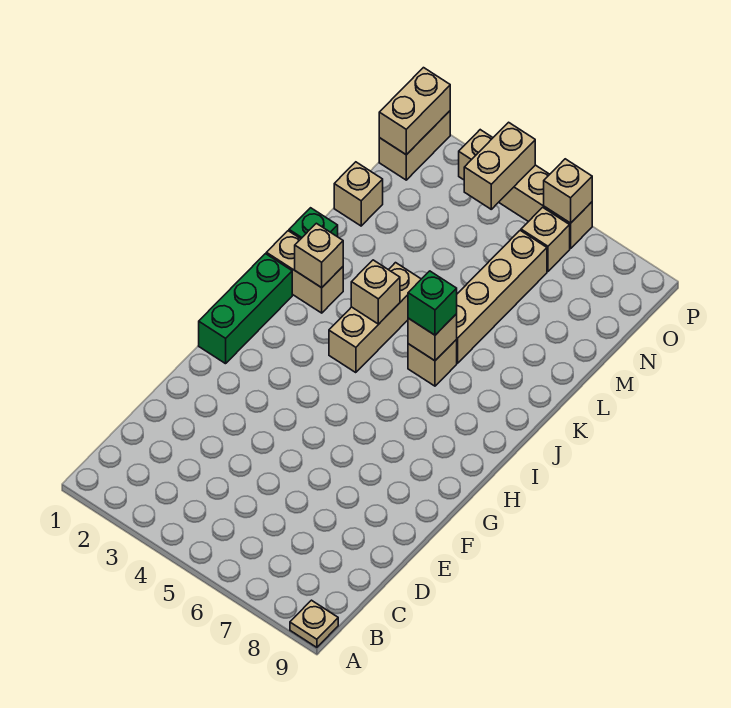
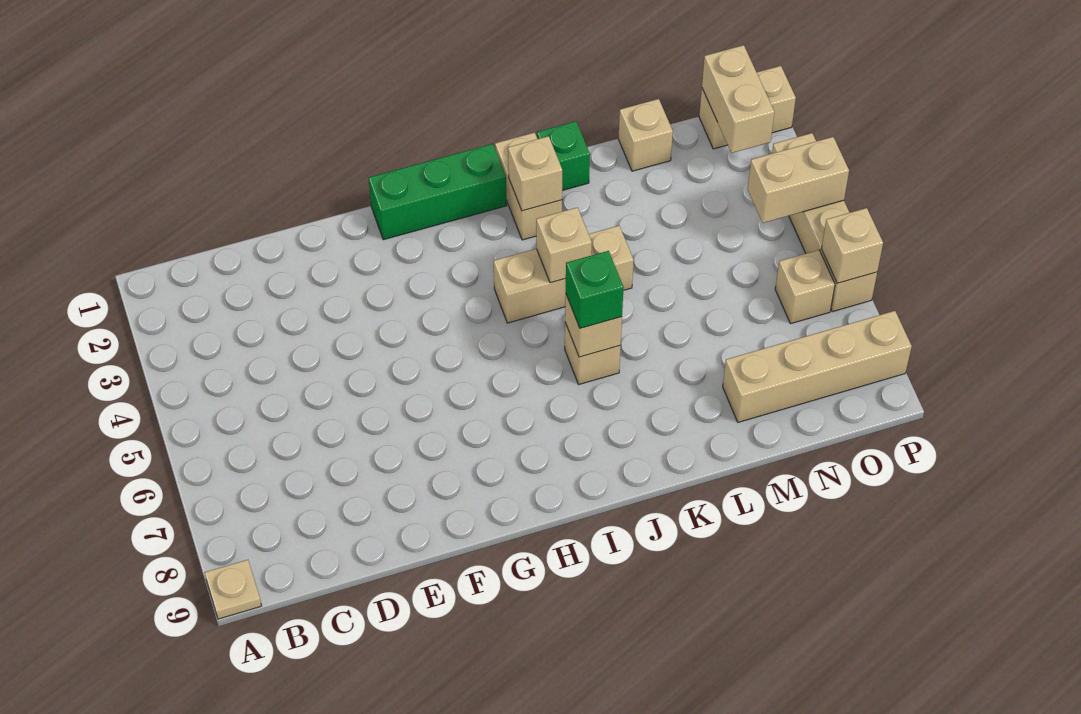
tan brick K6:N6 level 1 -> tan brick M8:P8 level 1
tan brick O1:P1 level 2 -> tan brick O1:O2 level 2

